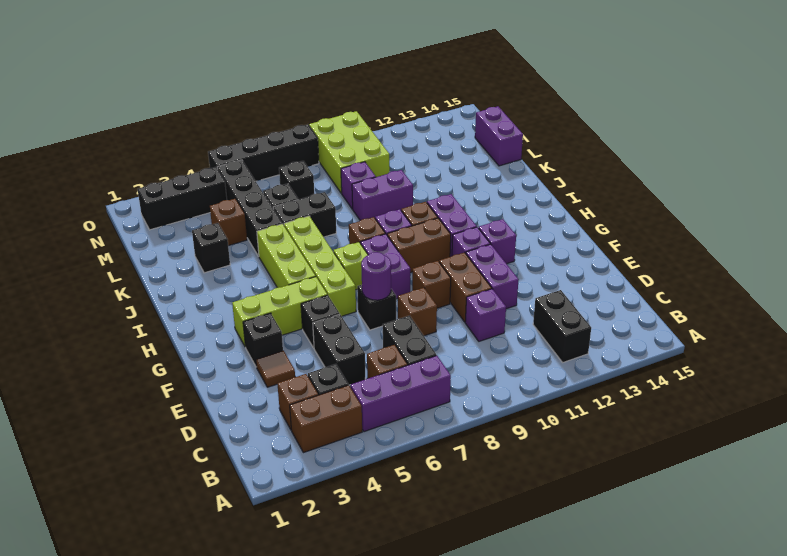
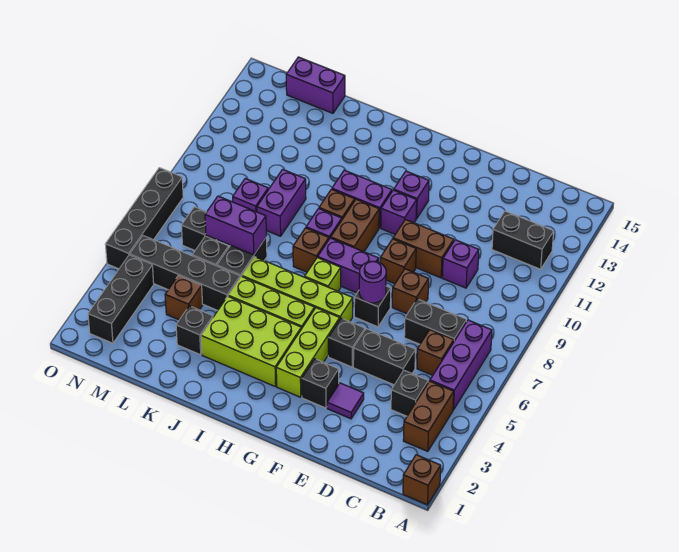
brown brick C3 level 1 -> brown brick A1 level 1
brown tile E3 level 1 -> purple tile E3 level 1
purple brick E11:F11 level 1 -> purple brick K7:L7 level 2
lime brick M9:O10 level 1 -> lime brick H3:J4 level 1

